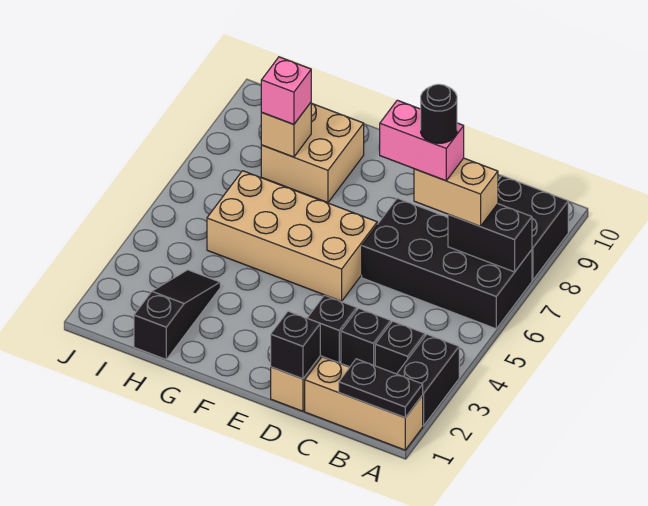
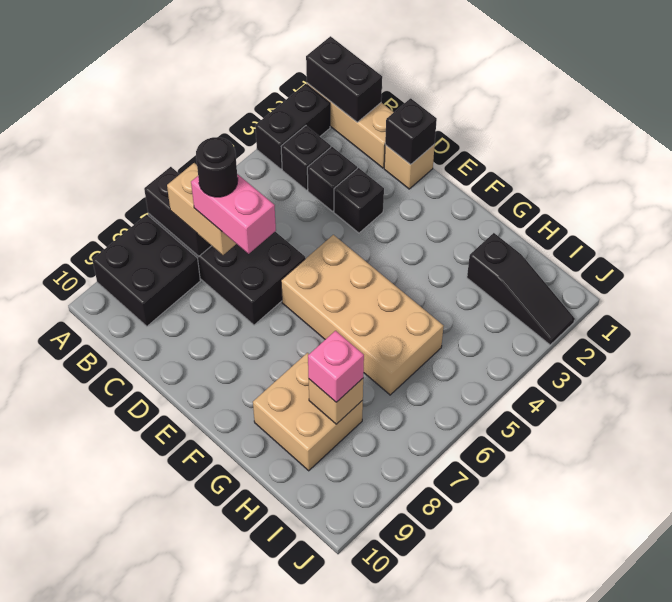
black plate A1:B1 level 2 -> black brick A1:B1 level 2
black slope H1:H3 level 1 top 1 -> black slope H2:J2 level 1 top H

